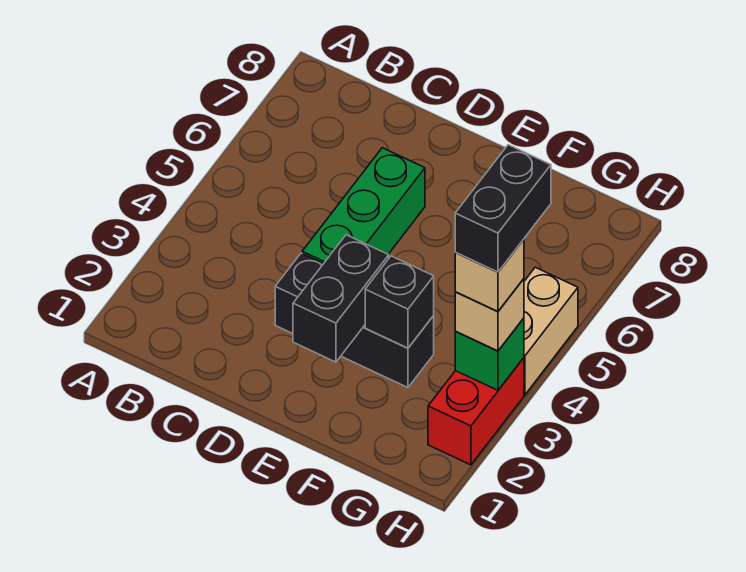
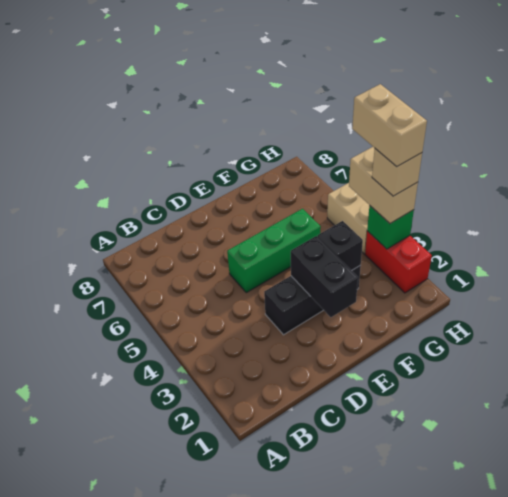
green brick D4:D6 level 1 -> green brick D5:F5 level 1
tan brick H3 level 3 -> tan brick H3:H4 level 3
black brick H3:H4 level 5 -> tan brick H3:H4 level 5

